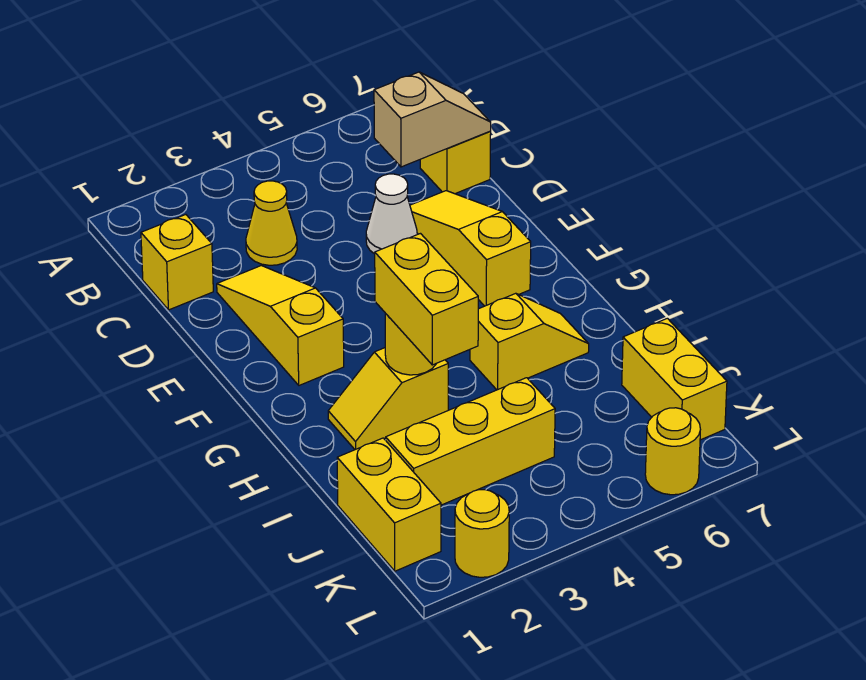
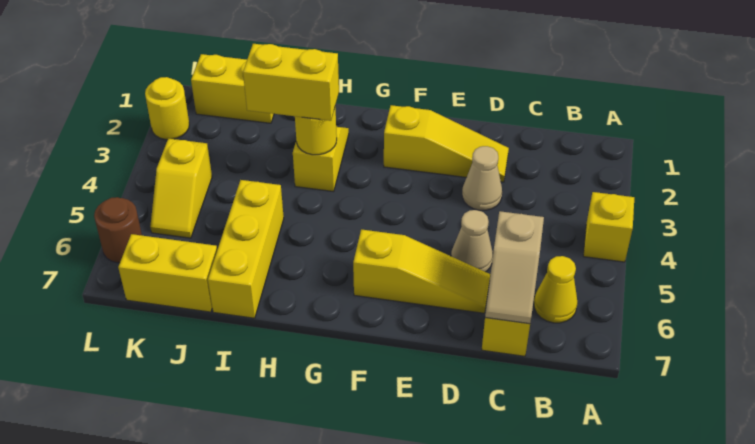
yellow brick C1 level 1 -> yellow brick A4 level 1
yellow cone C3 level 1 -> yellow cone B6 level 1
none -> tan cone D3 level 1
white cone D5 level 1 -> tan cone D5 level 1
yellow slope H5:H6 level 1 top 5 -> yellow slope K4:K5 level 1 top 4
yellow brick J2:J4 level 1 -> yellow brick I5:I7 level 1
yellow round brick L6 level 1 -> brown round brick L6 level 1

